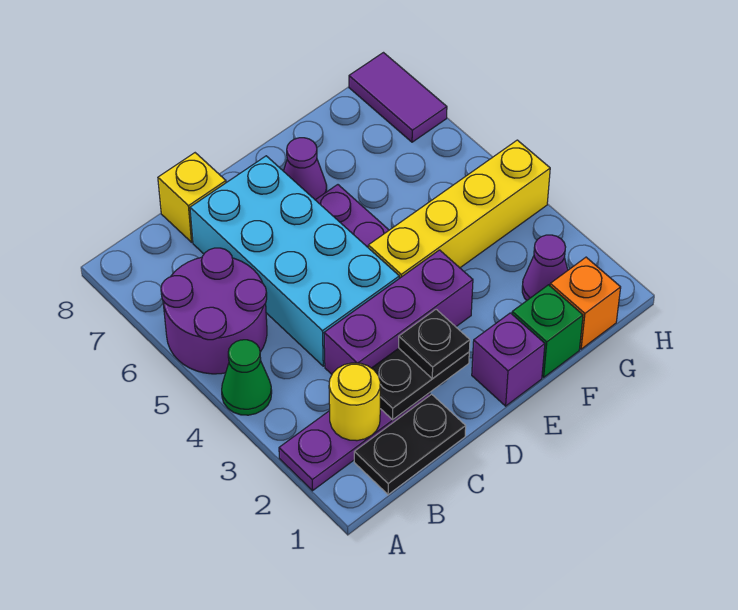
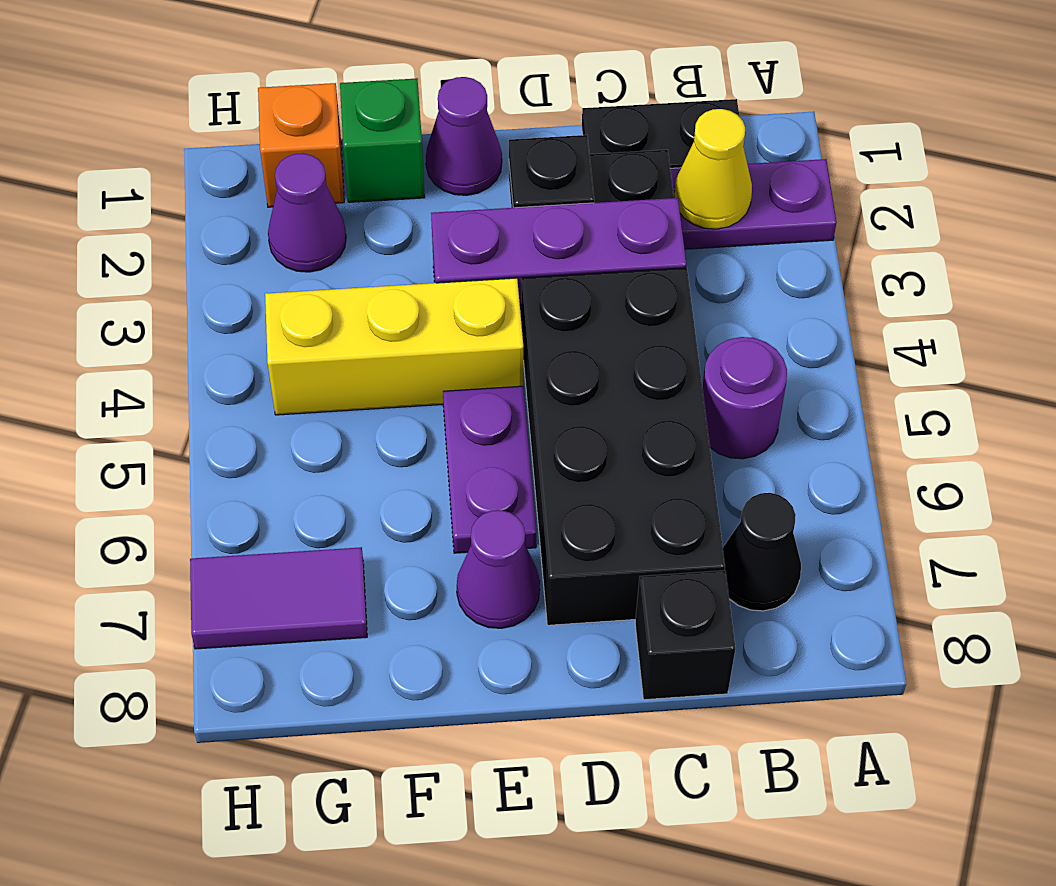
green cone A4 level 1 -> none
purple round brick A5:B6 level 1 -> purple round brick B5 level 1
yellow round brick B2 level 2 -> yellow cone B2 level 2
none -> black cone B7 level 1
cyan brick C4:D7 level 1 -> black brick C4:D7 level 1
yellow brick C8 level 1 -> black brick C8 level 1
purple brick E1 level 1 -> purple cone E1 level 1
yellow brick E4:H4 level 1 -> yellow brick E4:G4 level 1
purple tile H7:H8 level 1 -> purple tile G7:H7 level 1

